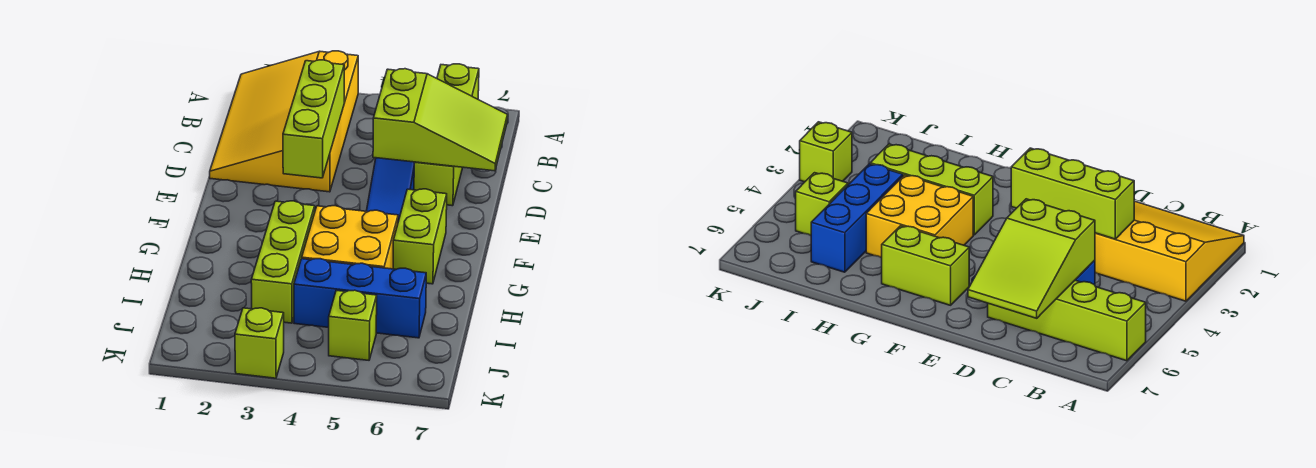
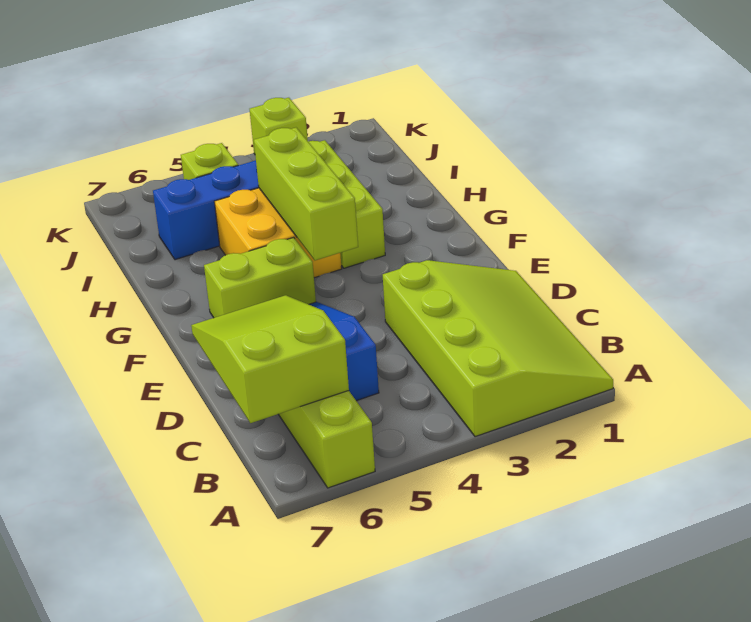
yellow slope A1:D3 level 1 top 3 -> lime slope A1:D3 level 1 top 3
lime brick C3:E3 level 2 -> lime brick F4:H4 level 2
lime slope C5:D7 level 2 top 5 -> lime slope B6:D7 level 2 top B
lime brick F6:G6 level 1 -> lime brick F5:F6 level 1

